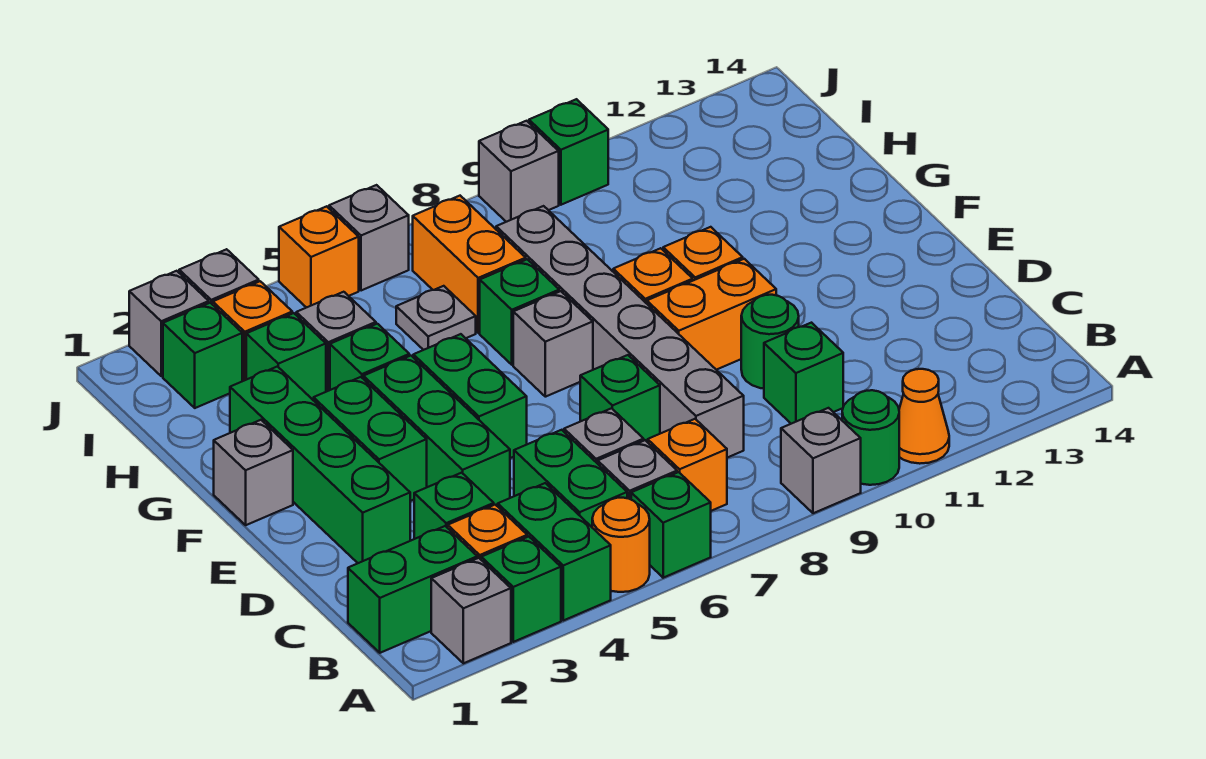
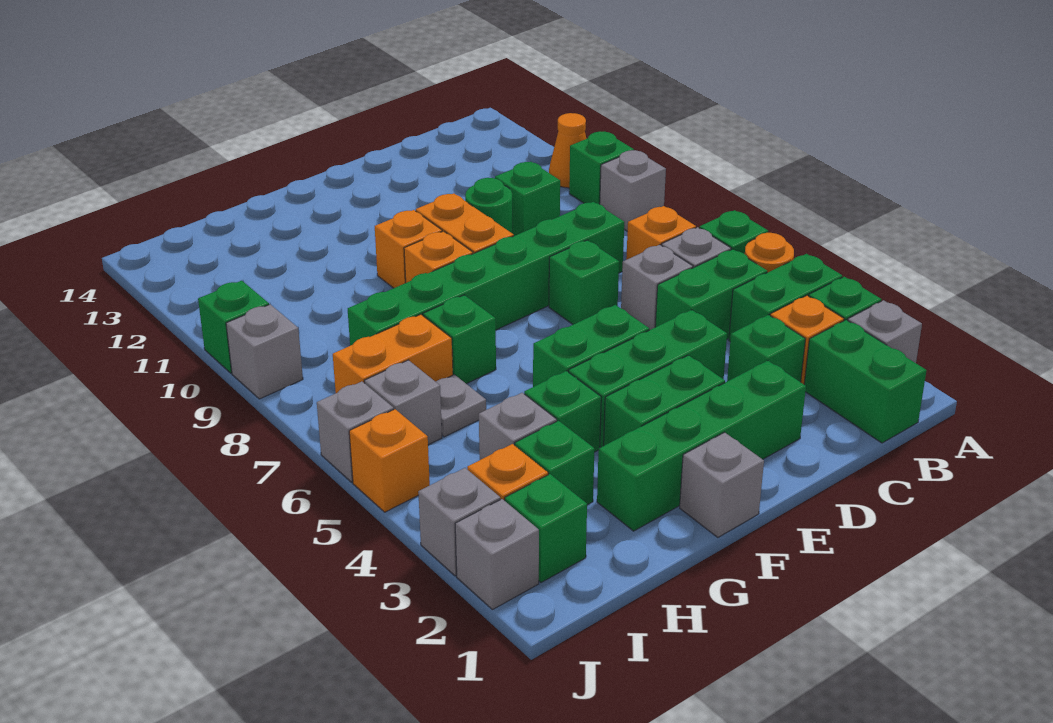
green round brick A10 level 1 -> green brick A10 level 1
grey brick C8:H8 level 1 -> green brick C8:H8 level 1
grey brick F7 level 1 -> grey brick I6 level 1

